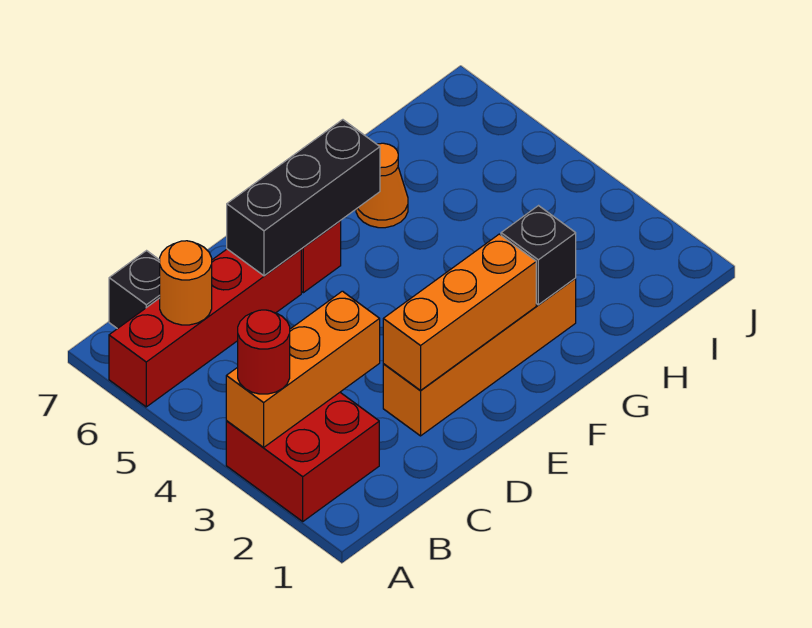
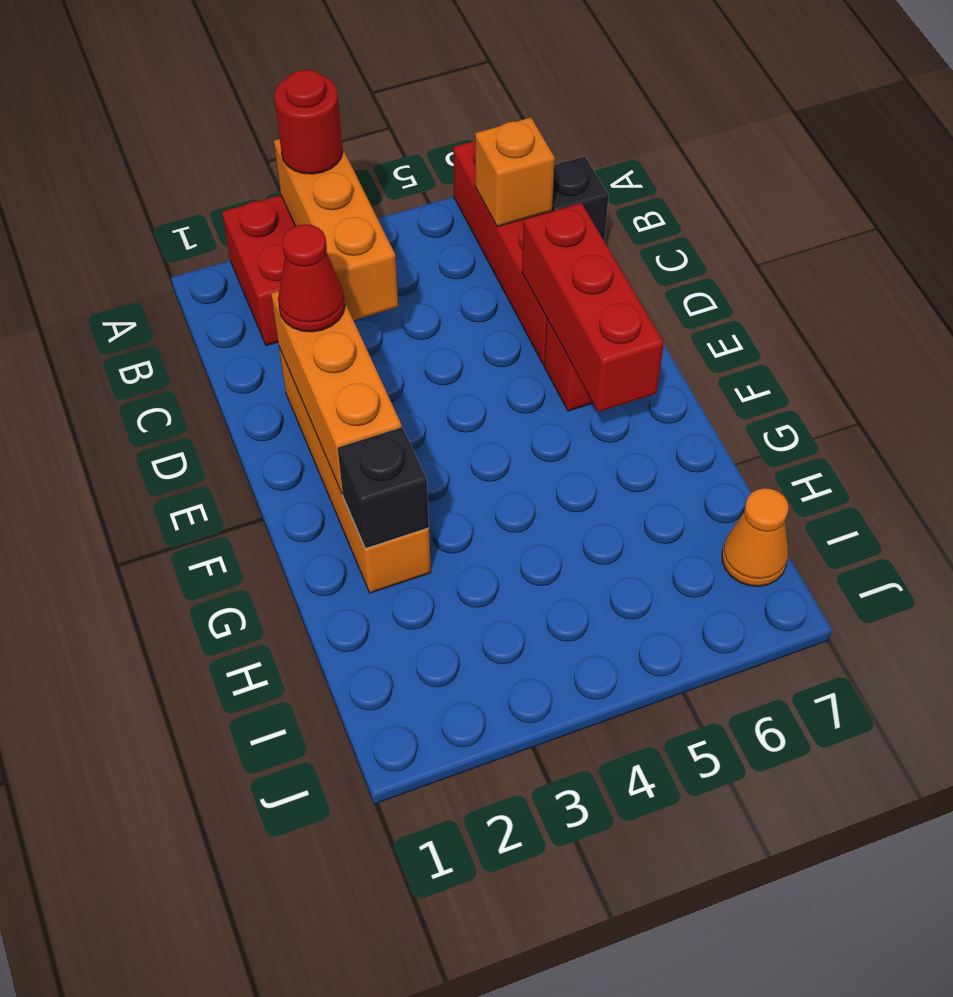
orange round brick B6 level 2 -> orange brick B6 level 2
none -> red cone D2 level 3
black brick D6:F6 level 2 -> red brick D6:F6 level 2
orange cone G6 level 1 -> orange cone I7 level 1

